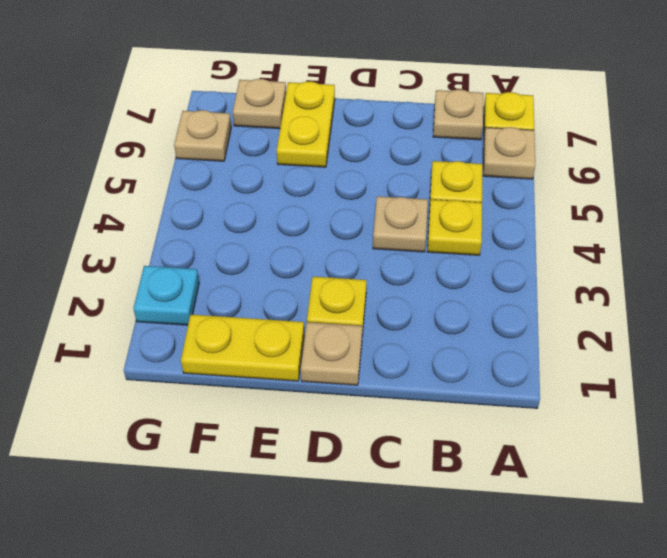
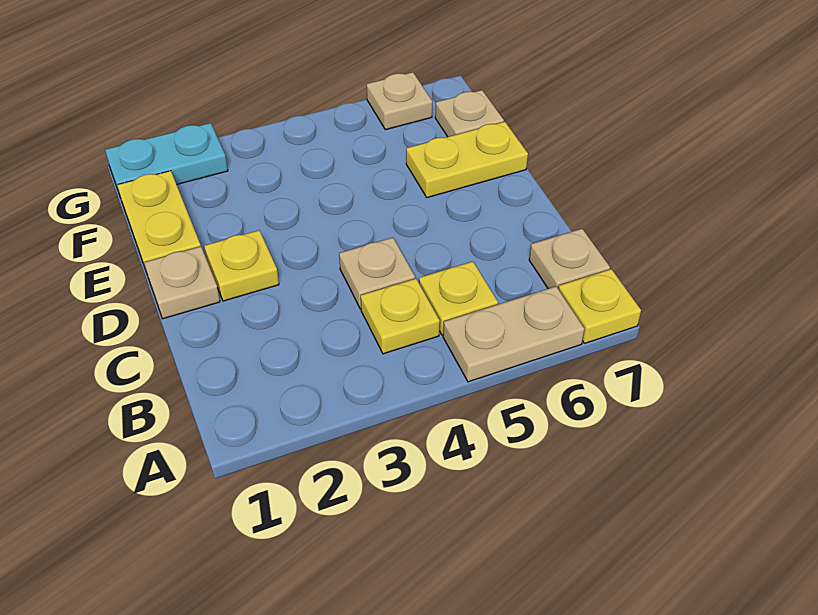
tan plate A6 level 1 -> tan plate A5:A6 level 1
cyan plate G2 level 1 -> cyan plate G1:G2 level 1

